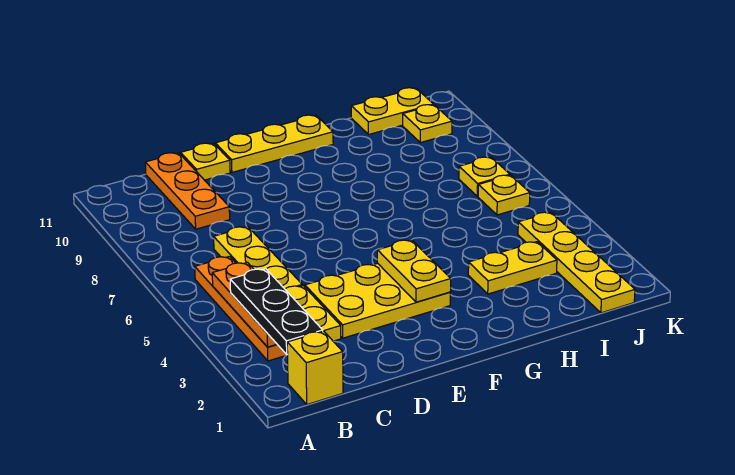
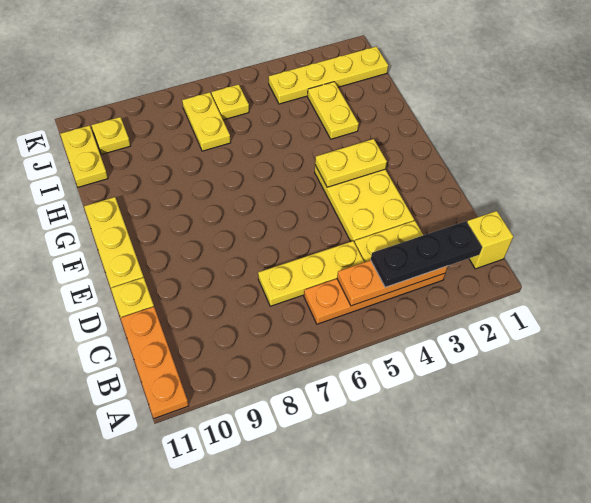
orange plate C9:C11 level 1 -> orange plate A11:C11 level 1
yellow plate J7 level 1 -> yellow plate I7:J7 level 1

